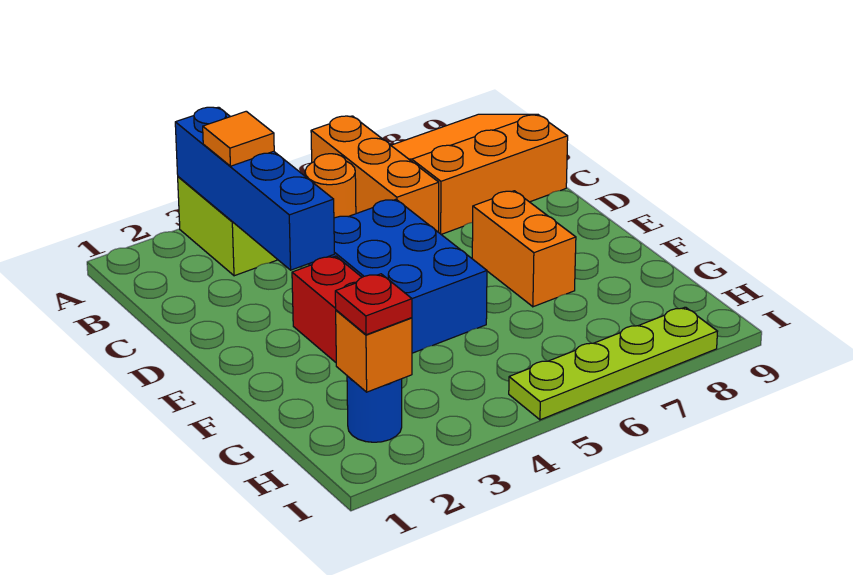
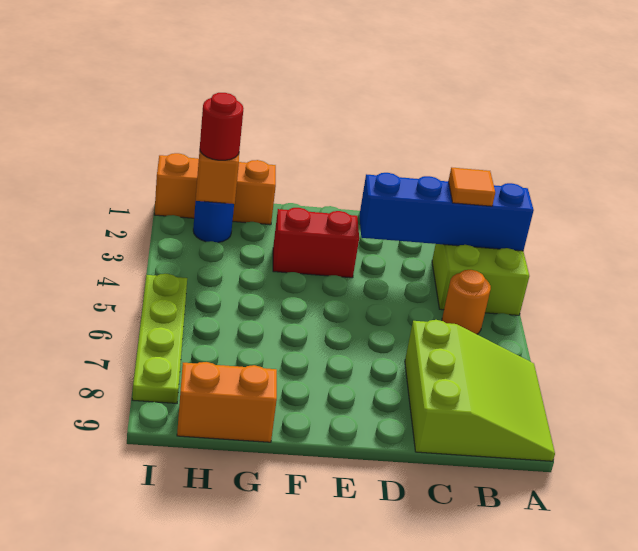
orange brick A6:C6 level 1 -> orange brick G1:I1 level 1
orange slope A7:C9 level 1 top C -> lime slope A7:C9 level 1 top C
blue brick D4:F5 level 1 -> none
orange brick E7:F7 level 1 -> orange brick G9:H9 level 1
red plate H2 level 3 -> red round brick H2 level 3

